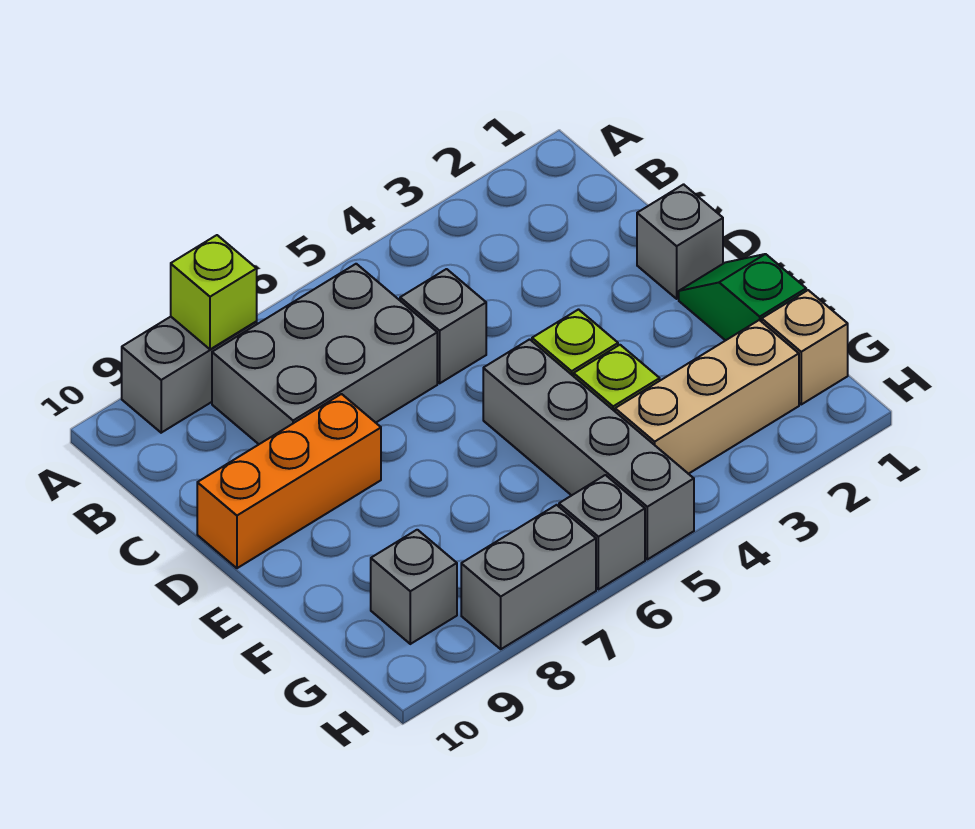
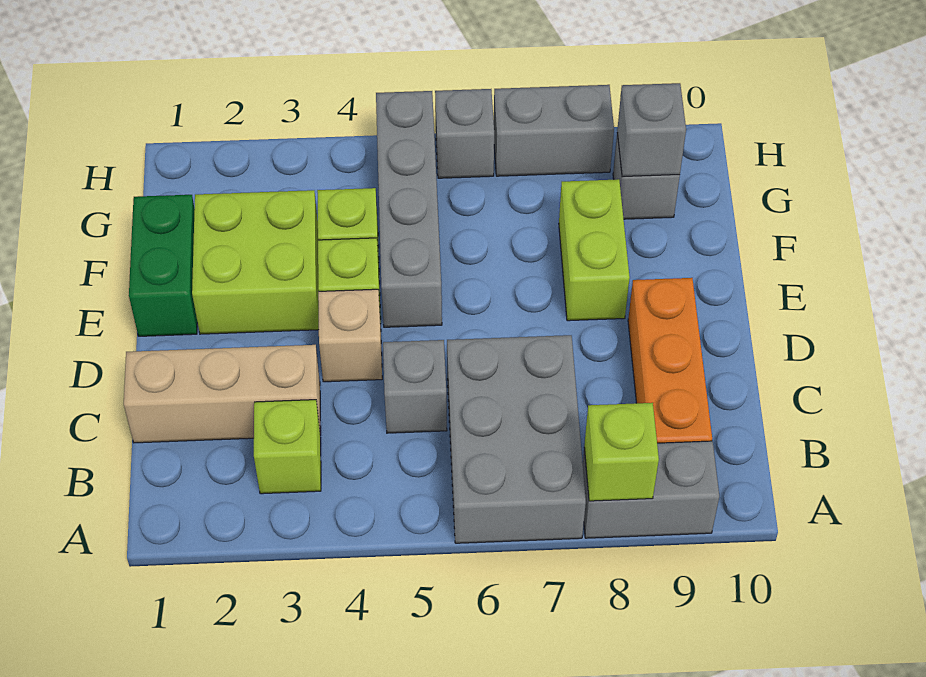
none -> lime brick B3 level 1
grey brick B6:C8 level 1 -> grey brick A6:C7 level 1
grey brick D1 level 1 -> grey brick G9 level 2
orange brick D8:D10 level 1 -> orange brick B9:D9 level 1
green slope E1:F1 level 1 top F -> green brick E1:F1 level 1
none -> lime brick E2:F3 level 1
none -> lime brick E8:F8 level 1
tan brick G1 level 1 -> tan brick D4 level 1
tan brick G2:G4 level 1 -> tan brick C1:C3 level 1

